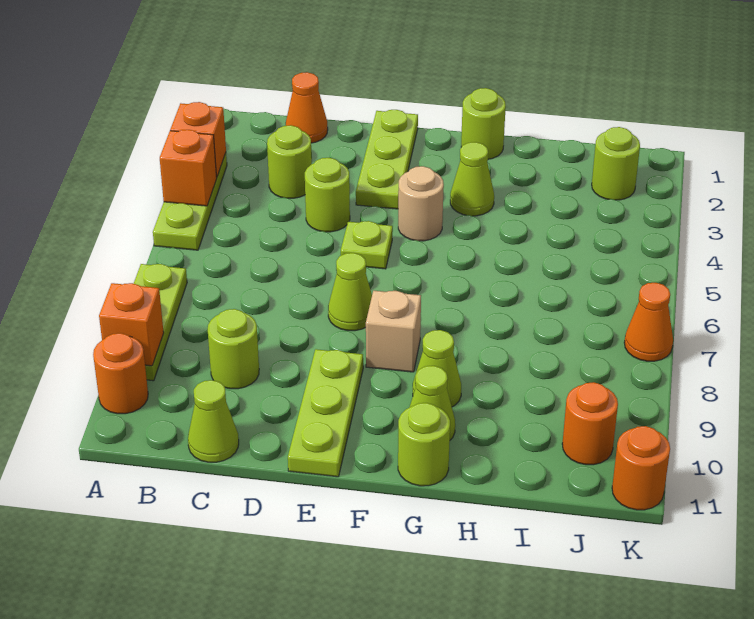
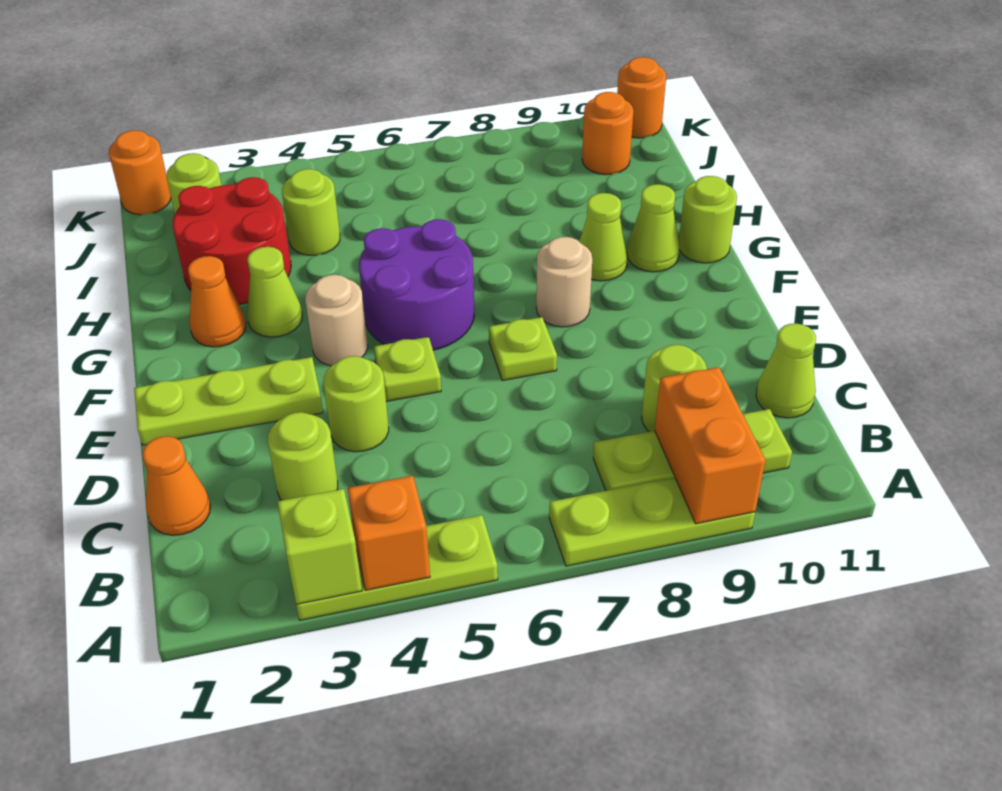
orange brick A3 level 2 -> lime brick A3 level 2
orange brick A9 level 2 -> orange brick A9:B9 level 2
orange round brick A10 level 1 -> orange round brick K1 level 1
lime cone E7 level 1 -> lime plate E7 level 1
lime plate E9:E11 level 1 -> lime plate B8:B10 level 1
none -> purple round brick F5:G6 level 1
tan brick F8 level 1 -> tan round brick F8 level 1
lime round brick G1 level 1 -> lime round brick I4 level 1
none -> red round brick H2:I3 level 1
orange cone K7 level 1 -> orange cone G2 level 1

